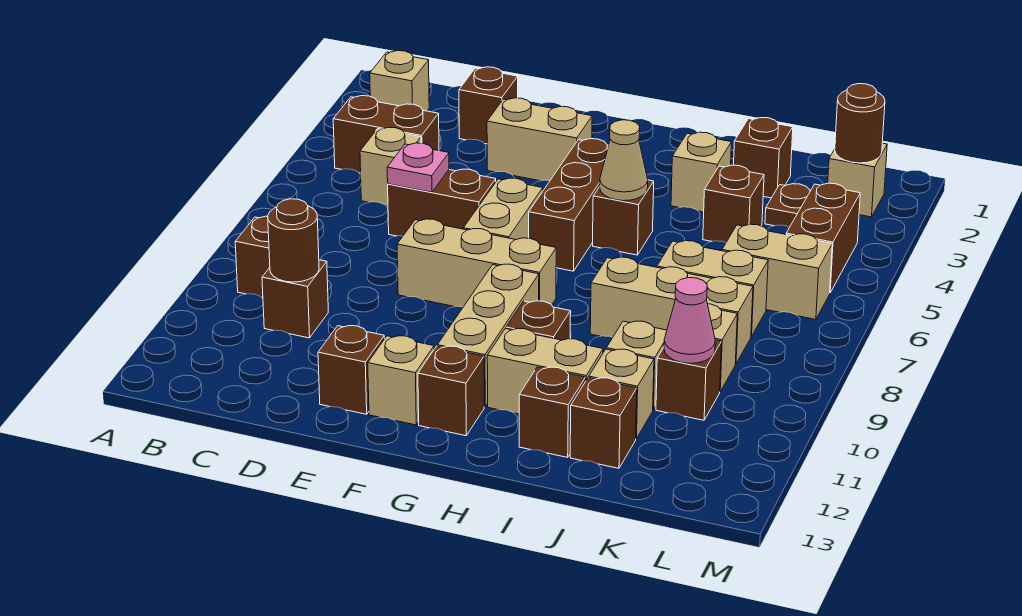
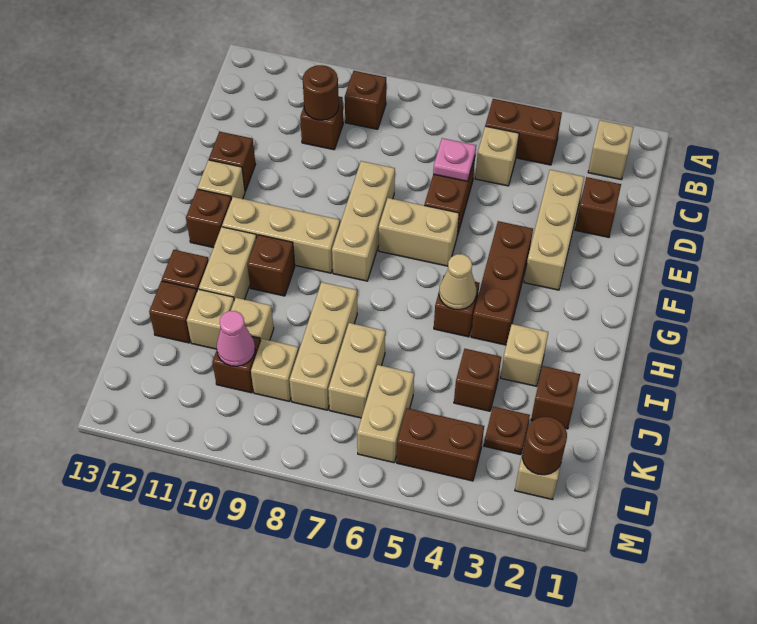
brown brick B4:C4 level 1 -> brown brick B4:B5 level 1
tan brick E3:F3 level 1 -> tan brick D3:F3 level 1
brown brick G4:G6 level 1 -> brown brick F4:H4 level 1

